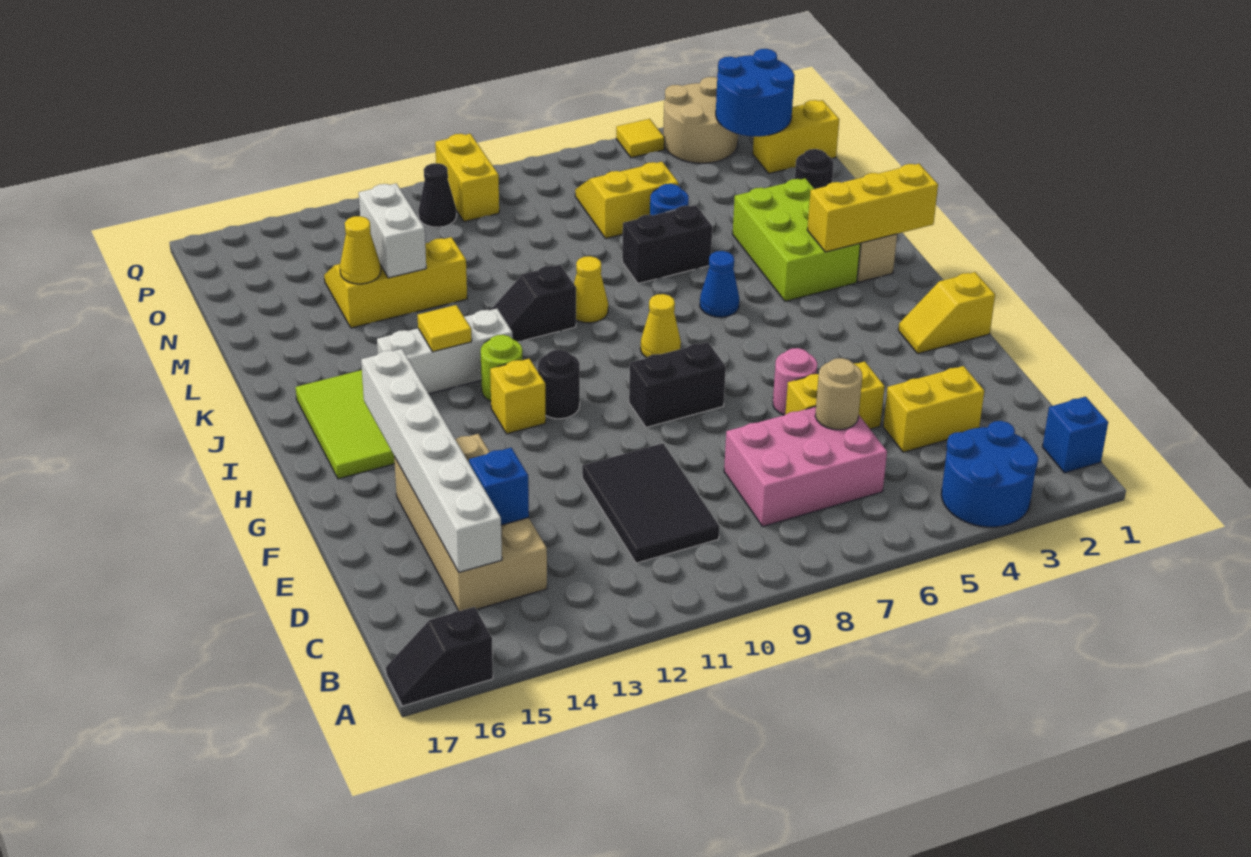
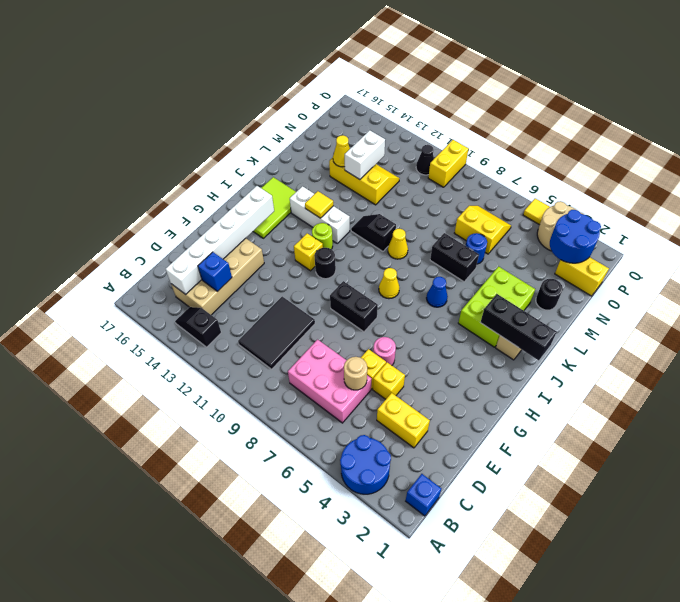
black slope A16:A17 level 1 top 16 -> black slope B13:B14 level 1 top 13
yellow slope G1:G2 level 1 top 1 -> none
yellow brick J1:J3 level 2 -> black brick J1:J3 level 2

